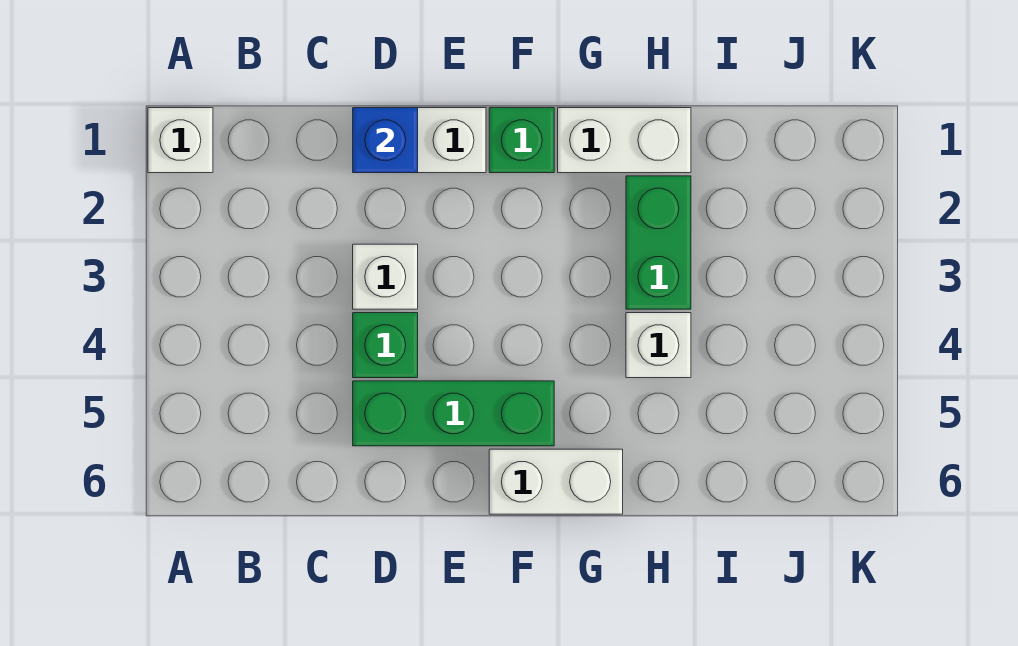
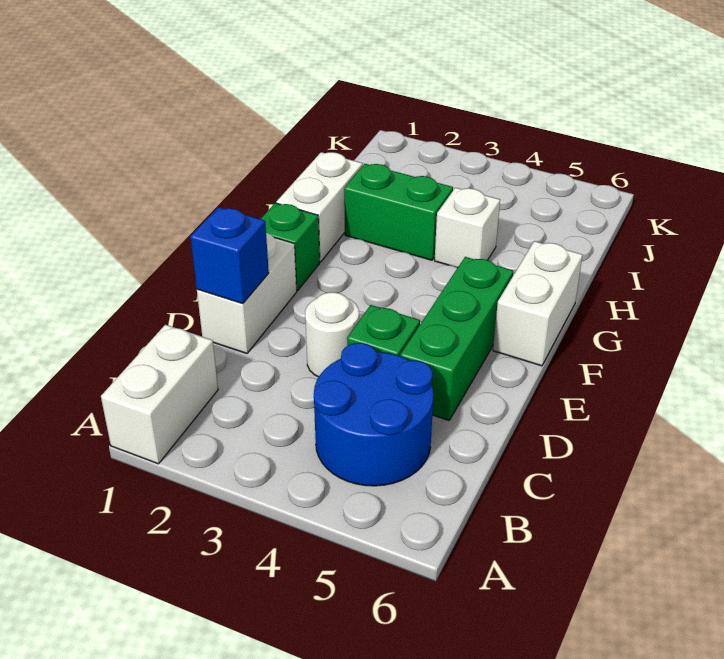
white brick A1 level 1 -> white brick A1:B1 level 1
none -> blue round brick B4:C5 level 1
white brick D3 level 1 -> white round brick D3 level 1

